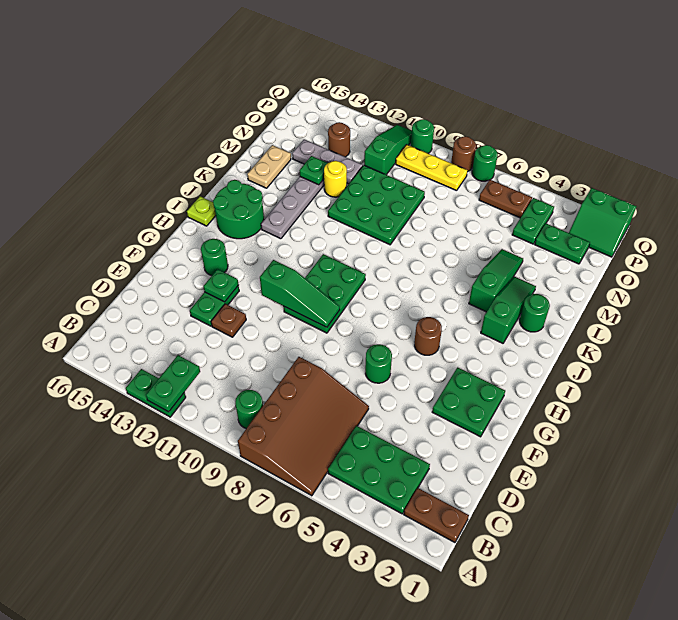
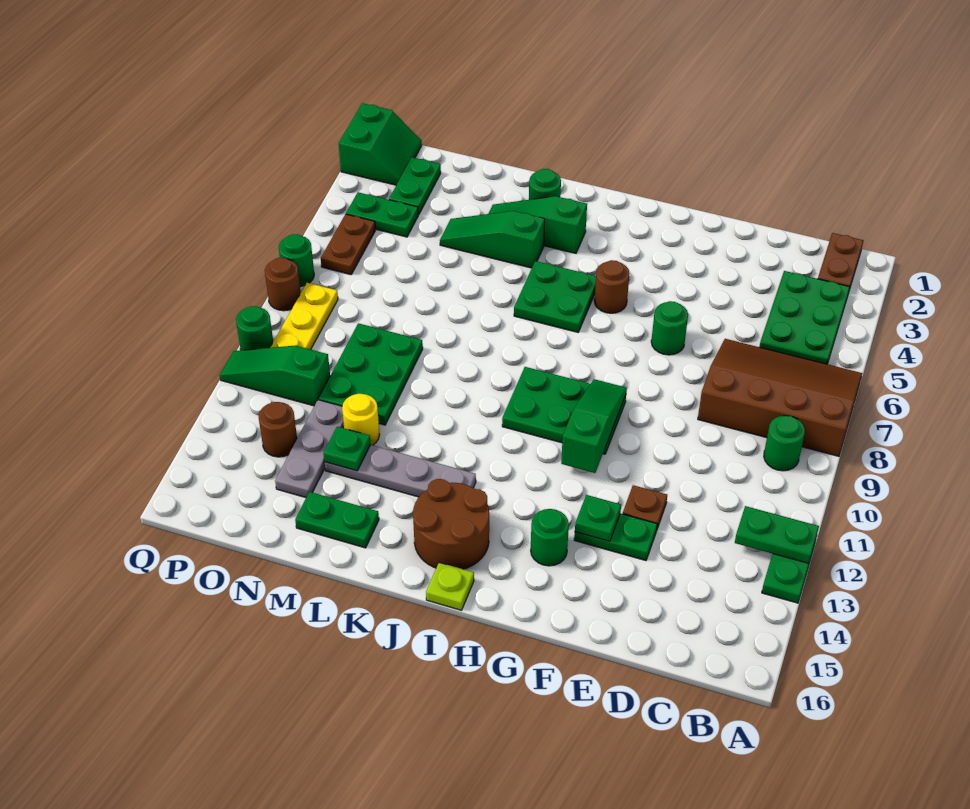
green plate F2:G3 level 1 -> green plate I5:J6 level 1
green round brick I14:J15 level 1 -> brown round brick I14:J15 level 1
green plate L9:N11 level 1 -> green plate M9:N11 level 1
tan plate L15:M15 level 1 -> green plate L15:M15 level 1

